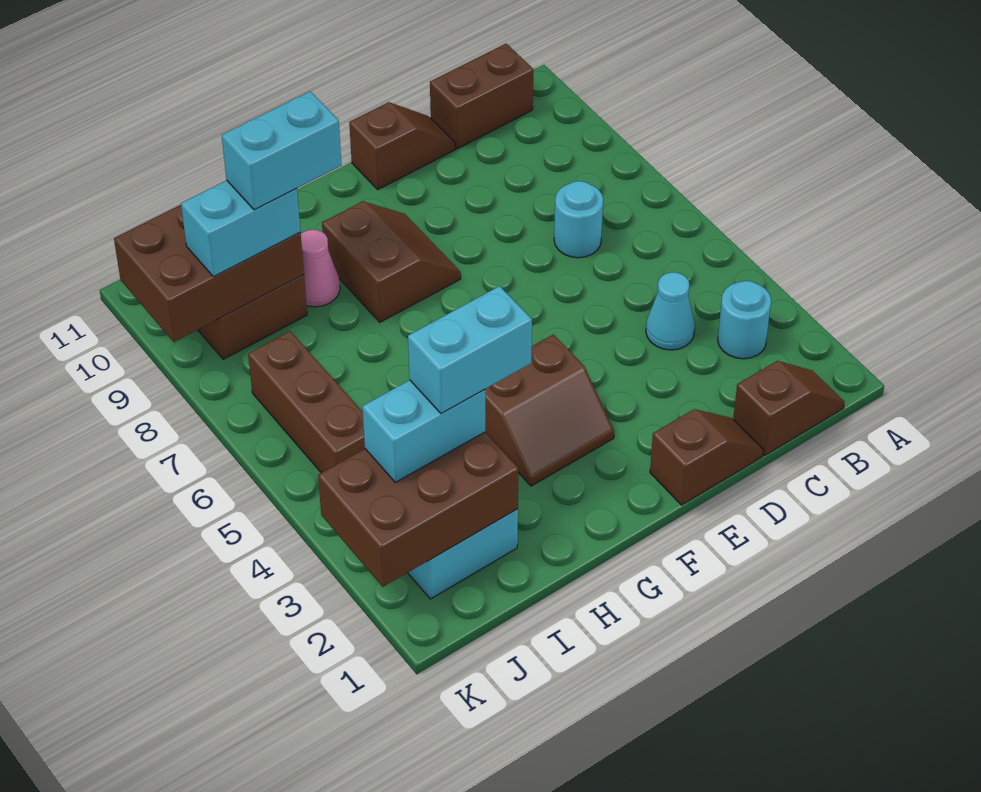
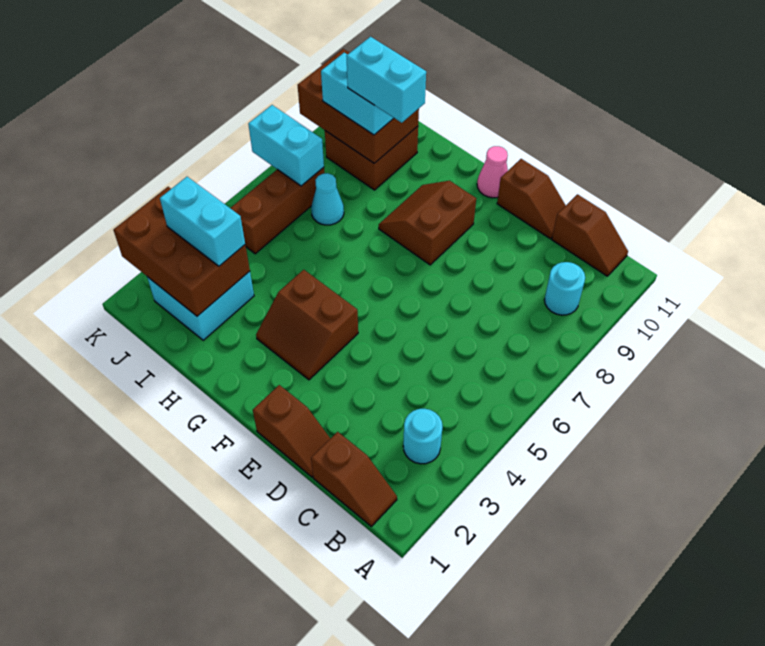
brown brick B11:C11 level 1 -> brown slope B11:C11 level 1 top C
cyan cone C4 level 1 -> cyan cone I7 level 1
cyan round brick C7 level 1 -> cyan round brick B9 level 1
brown slope F8:G9 level 1 top G -> brown slope F8:G9 level 1 top F
cyan brick H3:I3 level 4 -> cyan brick J7:K7 level 2
pink cone H9 level 1 -> pink cone F11 level 1

